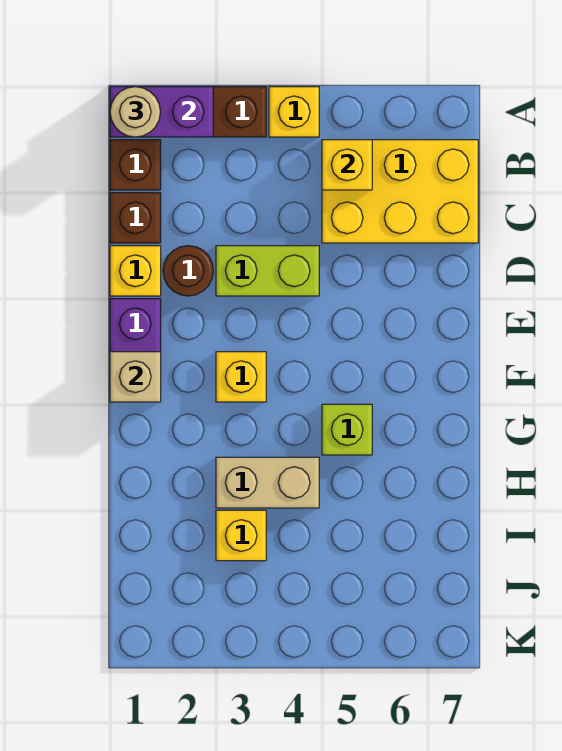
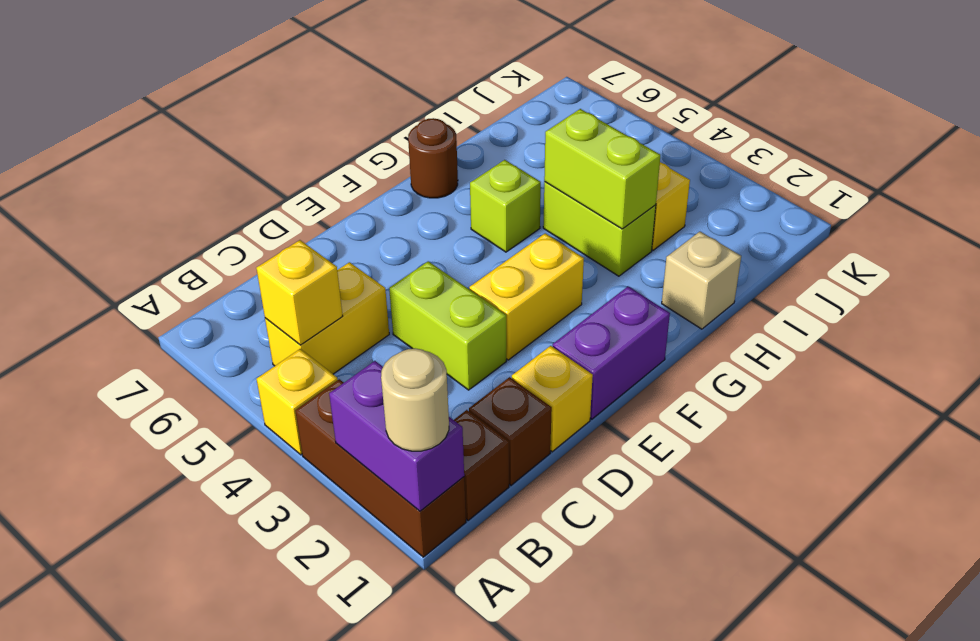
yellow brick B5:C7 level 1 -> yellow brick B5:C5 level 1
brown round brick D2 level 1 -> brown round brick G7 level 1
tan brick F1 level 2 -> tan brick H1 level 1
yellow brick F3 level 1 -> yellow brick E3:F3 level 1
tan brick H3:H4 level 1 -> lime brick H3:H4 level 1
none -> lime brick H3:H4 level 2

